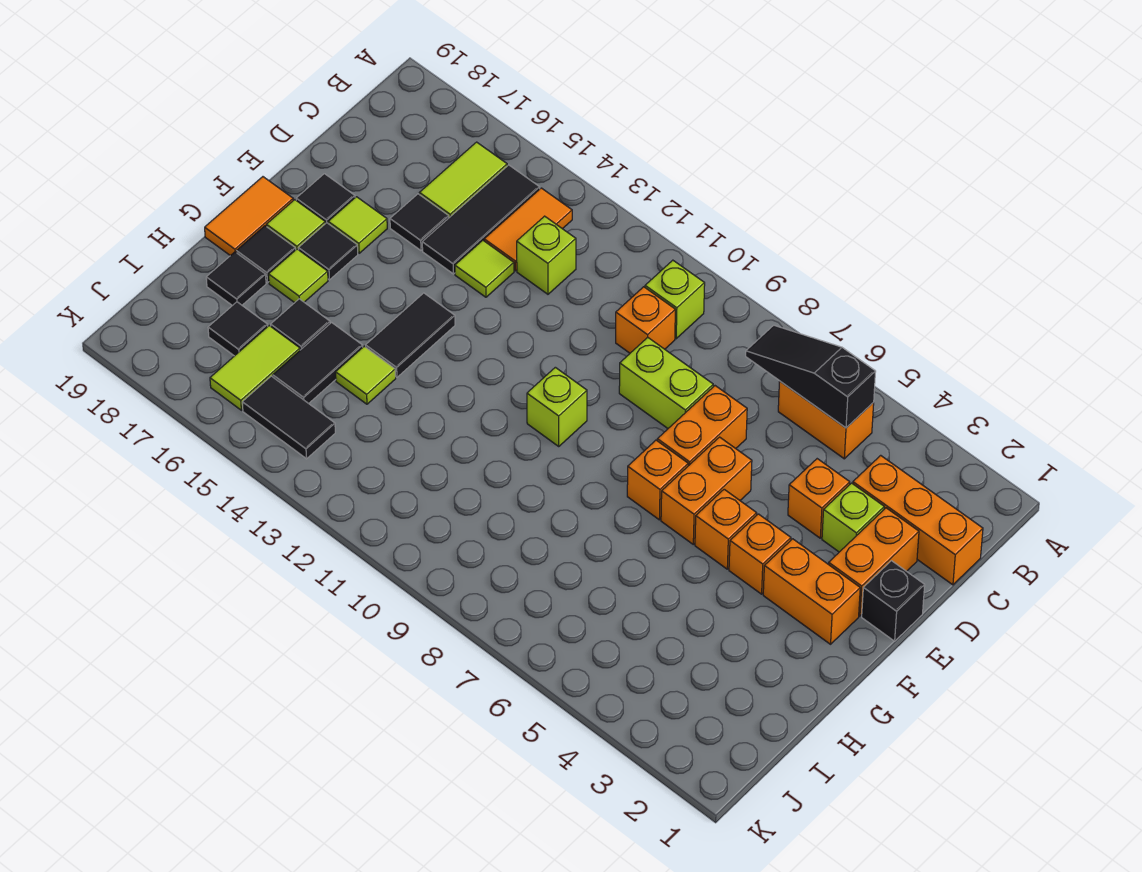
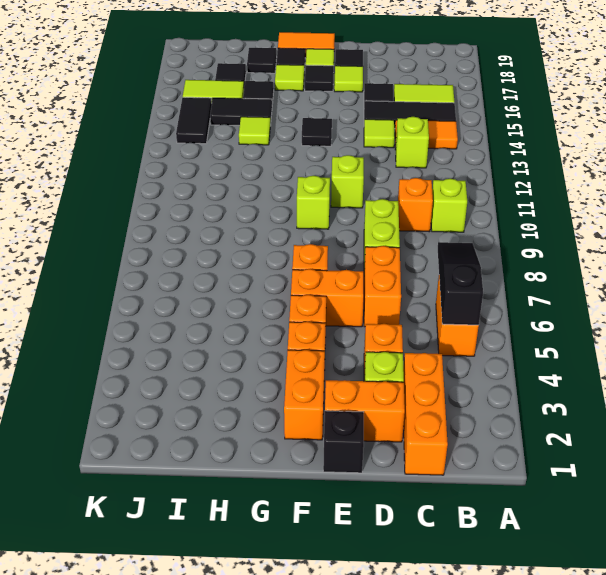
orange brick D7:E7 level 1 -> orange brick D6:D7 level 1
none -> lime brick E11 level 1
black tile F14:G14 level 1 -> black tile F14 level 1

